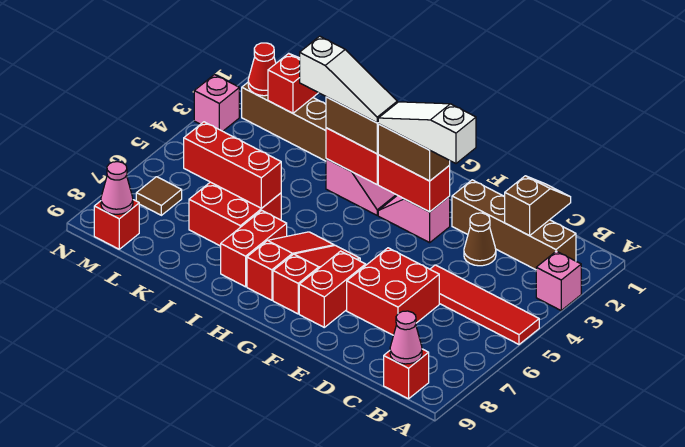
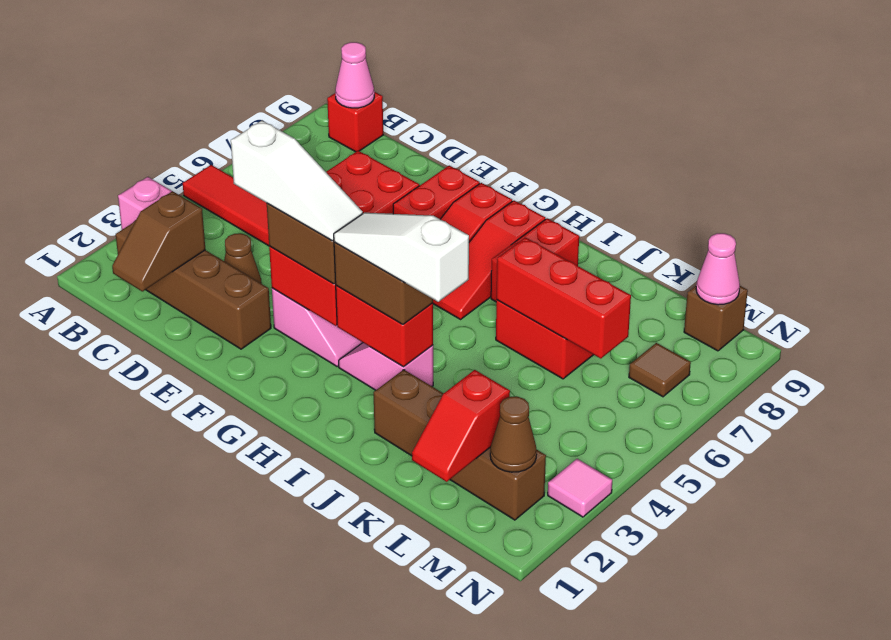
red cone M2 level 2 -> brown cone M2 level 2
red brick M9 level 1 -> brown brick M9 level 1
pink brick N3 level 1 -> pink tile N3 level 1

